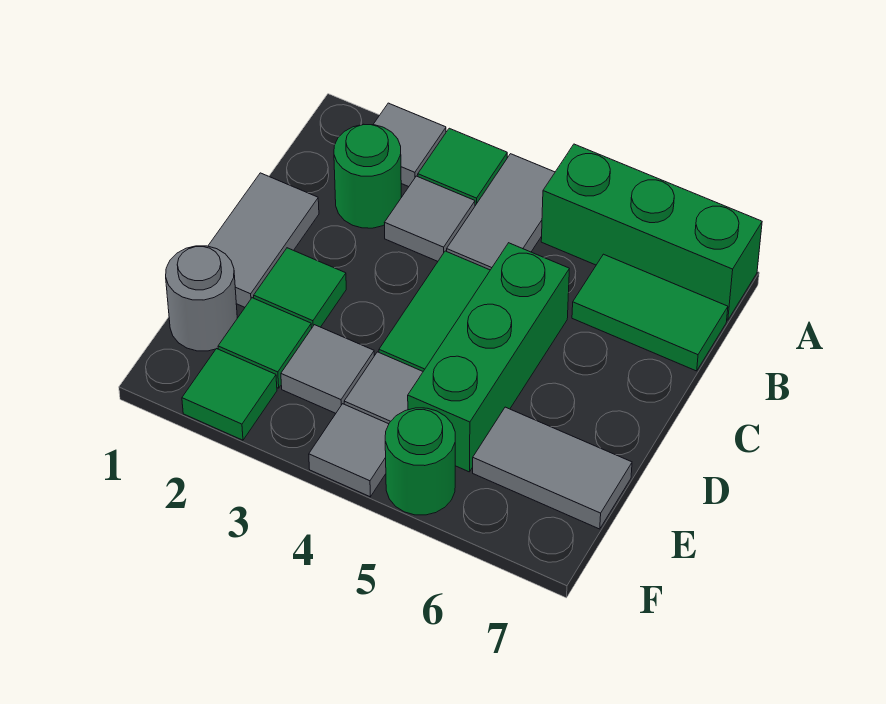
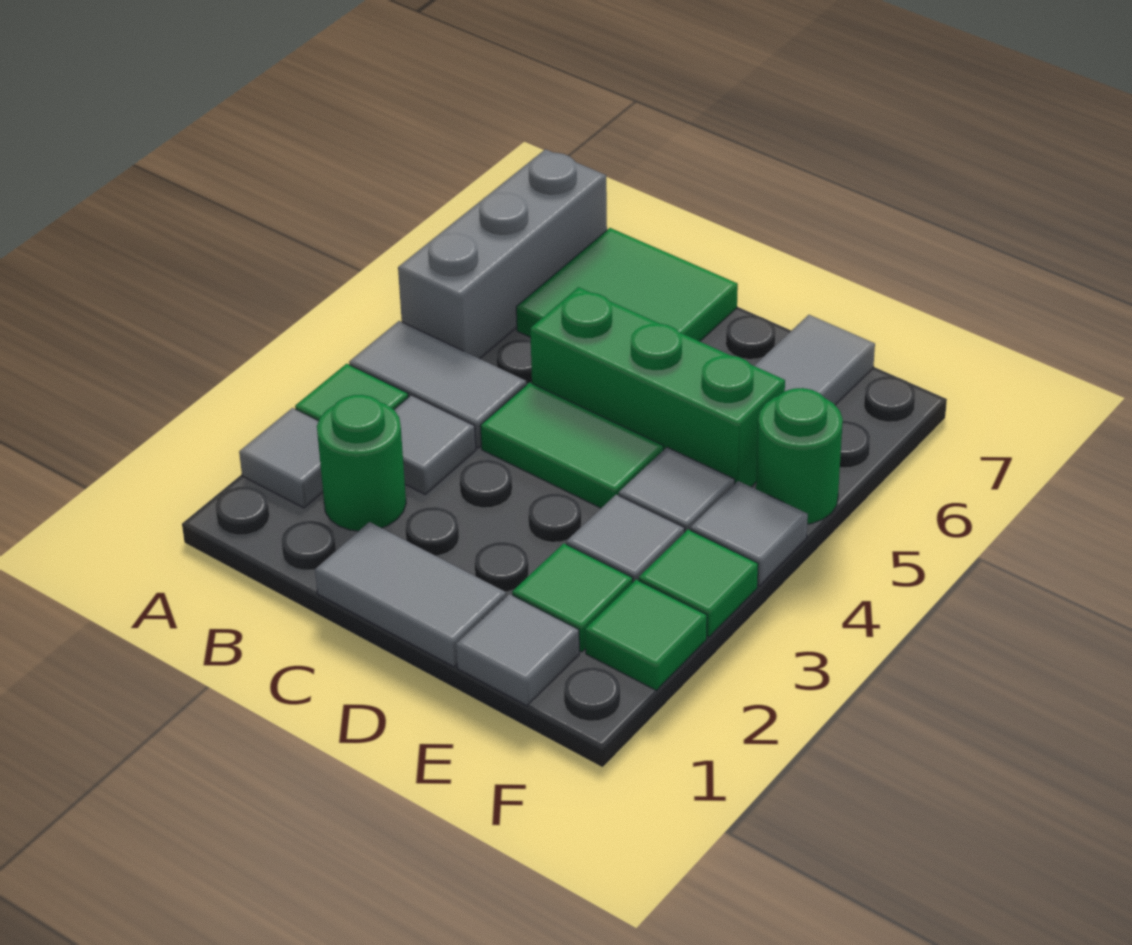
green brick A5:A7 level 1 -> grey brick A5:A7 level 1
green tile B6:B7 level 1 -> green tile B6:C7 level 1
green tile D2 level 1 -> green tile F3 level 1
grey round brick E1 level 1 -> grey tile E1 level 1

